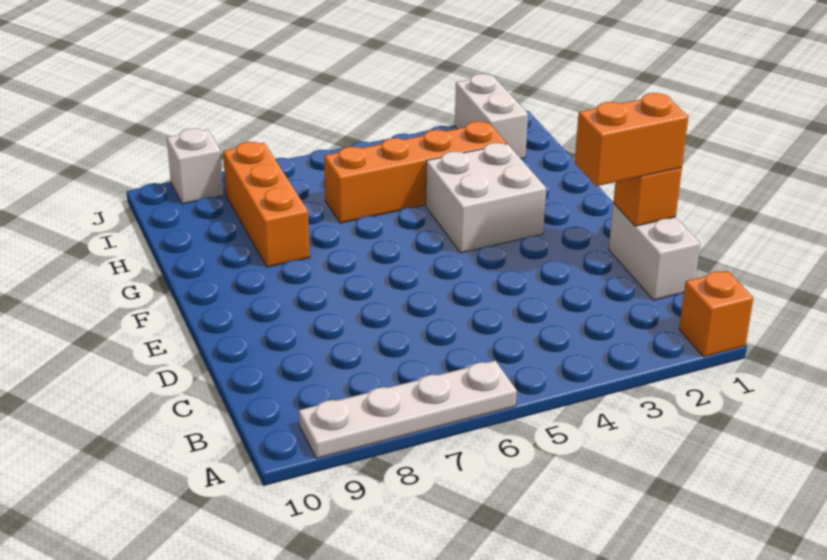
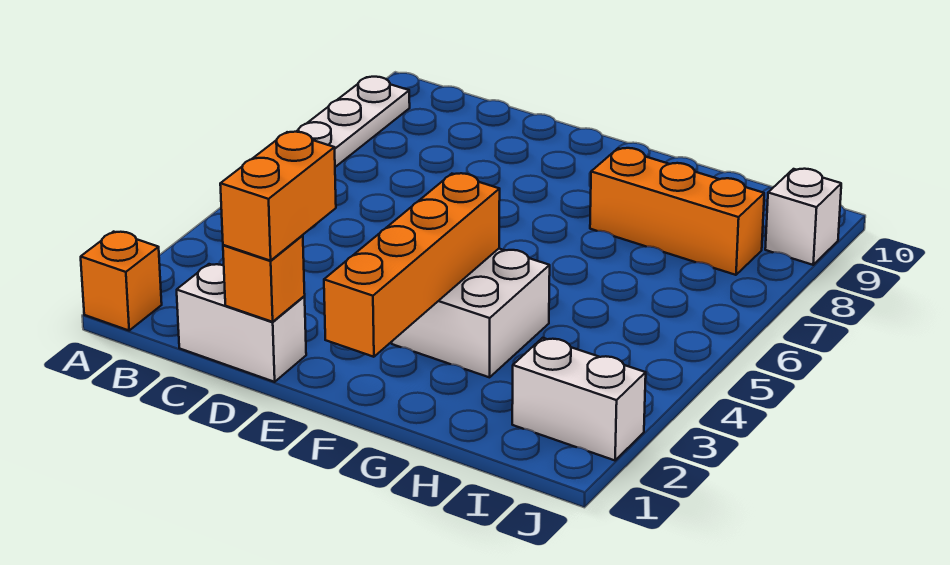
orange brick H3:H6 level 1 -> orange brick F1:F4 level 2

